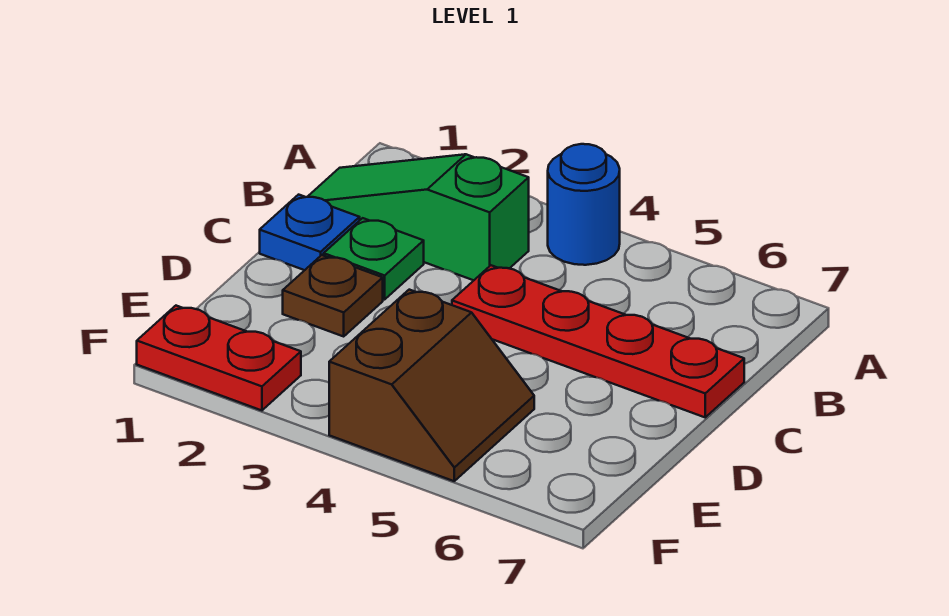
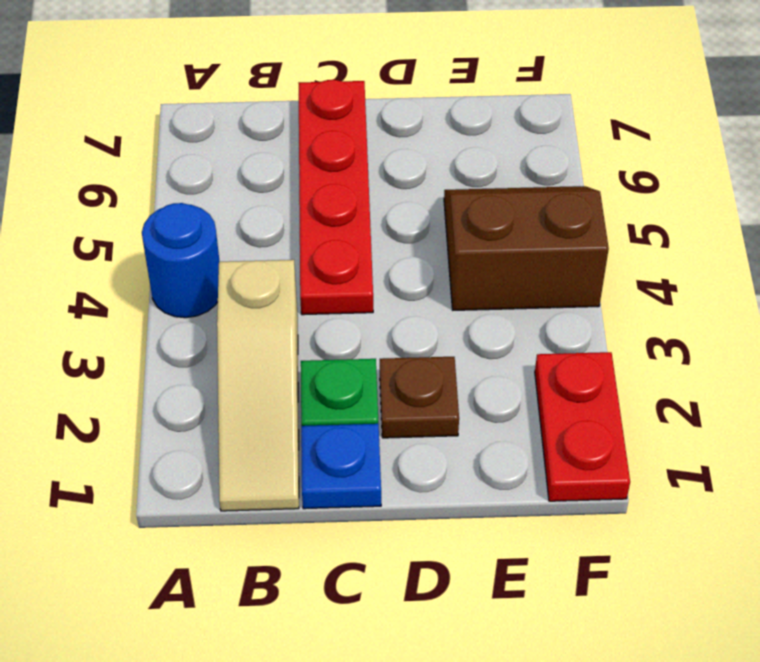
green slope B1:B3 level 1 top 3 -> tan slope B1:B3 level 1 top 3

